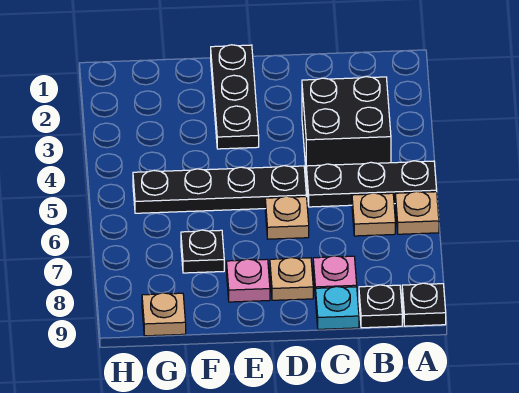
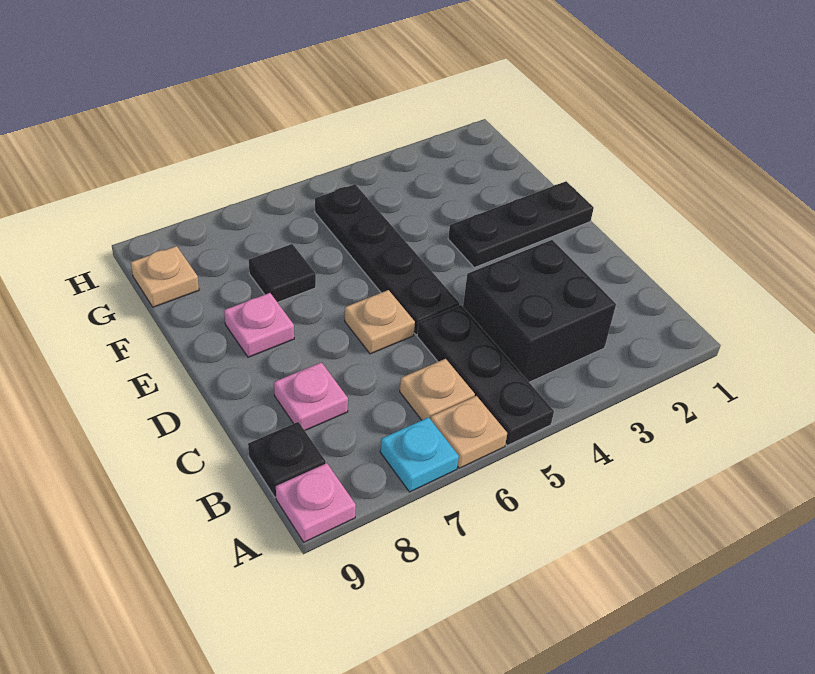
black plate A9 level 1 -> pink plate A9 level 1
cyan plate C9 level 1 -> cyan plate A7 level 1
tan plate D8 level 1 -> none
black plate F7 level 1 -> black tile F7 level 1

